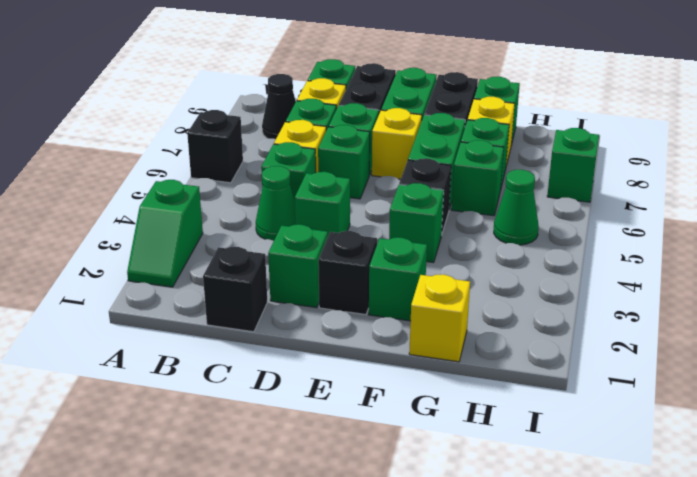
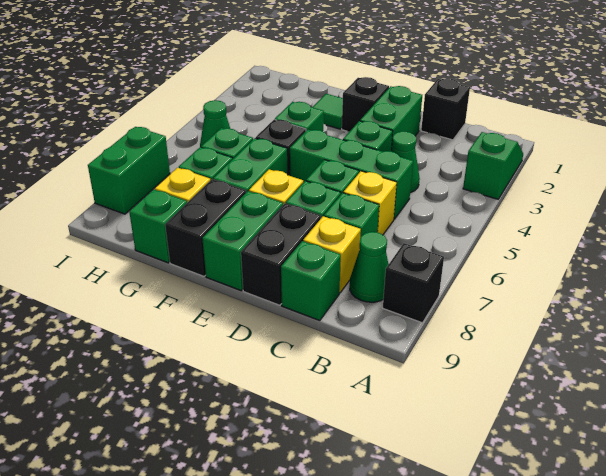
black brick A6 level 1 -> black brick A8 level 1
black cone B8 level 1 -> green cone B8 level 1
green brick C5 level 1 -> green brick C5:E5 level 1
green brick D2 level 1 -> green brick D2:D3 level 1
green brick F2 level 1 -> green tile F2 level 1
yellow brick G1 level 1 -> none
green brick I7 level 1 -> green brick I7:I8 level 1

